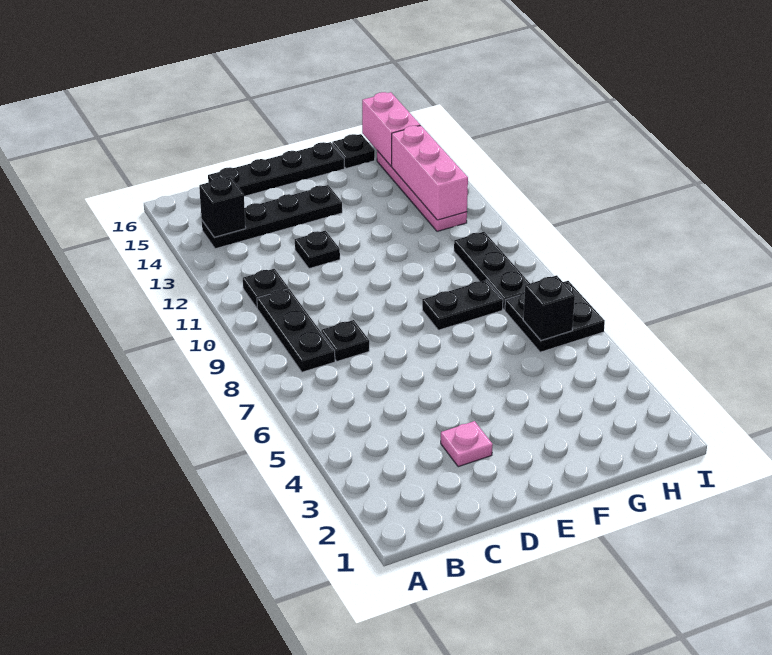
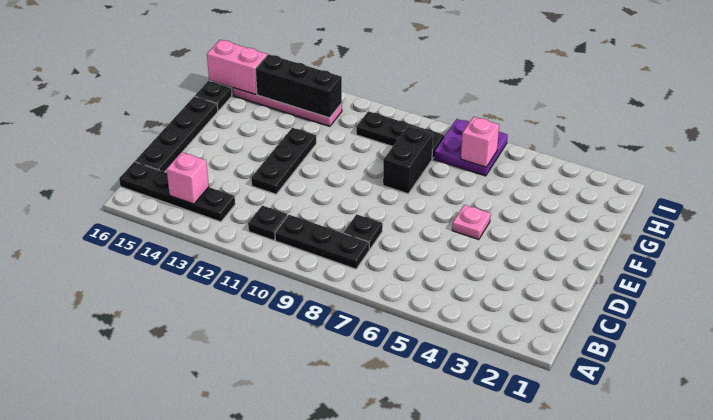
black plate B14:E14 level 1 -> black plate B13:B16 level 1
black brick B14 level 2 -> pink brick B14 level 2
pink plate D3 level 1 -> pink plate E5 level 1
black plate D12 level 1 -> black plate D12:F12 level 1
black plate F8:G8 level 1 -> black brick F8:G8 level 1
black plate H6:I7 level 1 -> purple plate H6:I7 level 1
black brick H6 level 2 -> pink brick H6 level 2
pink brick H12:H14 level 2 -> black brick H12:H14 level 2

